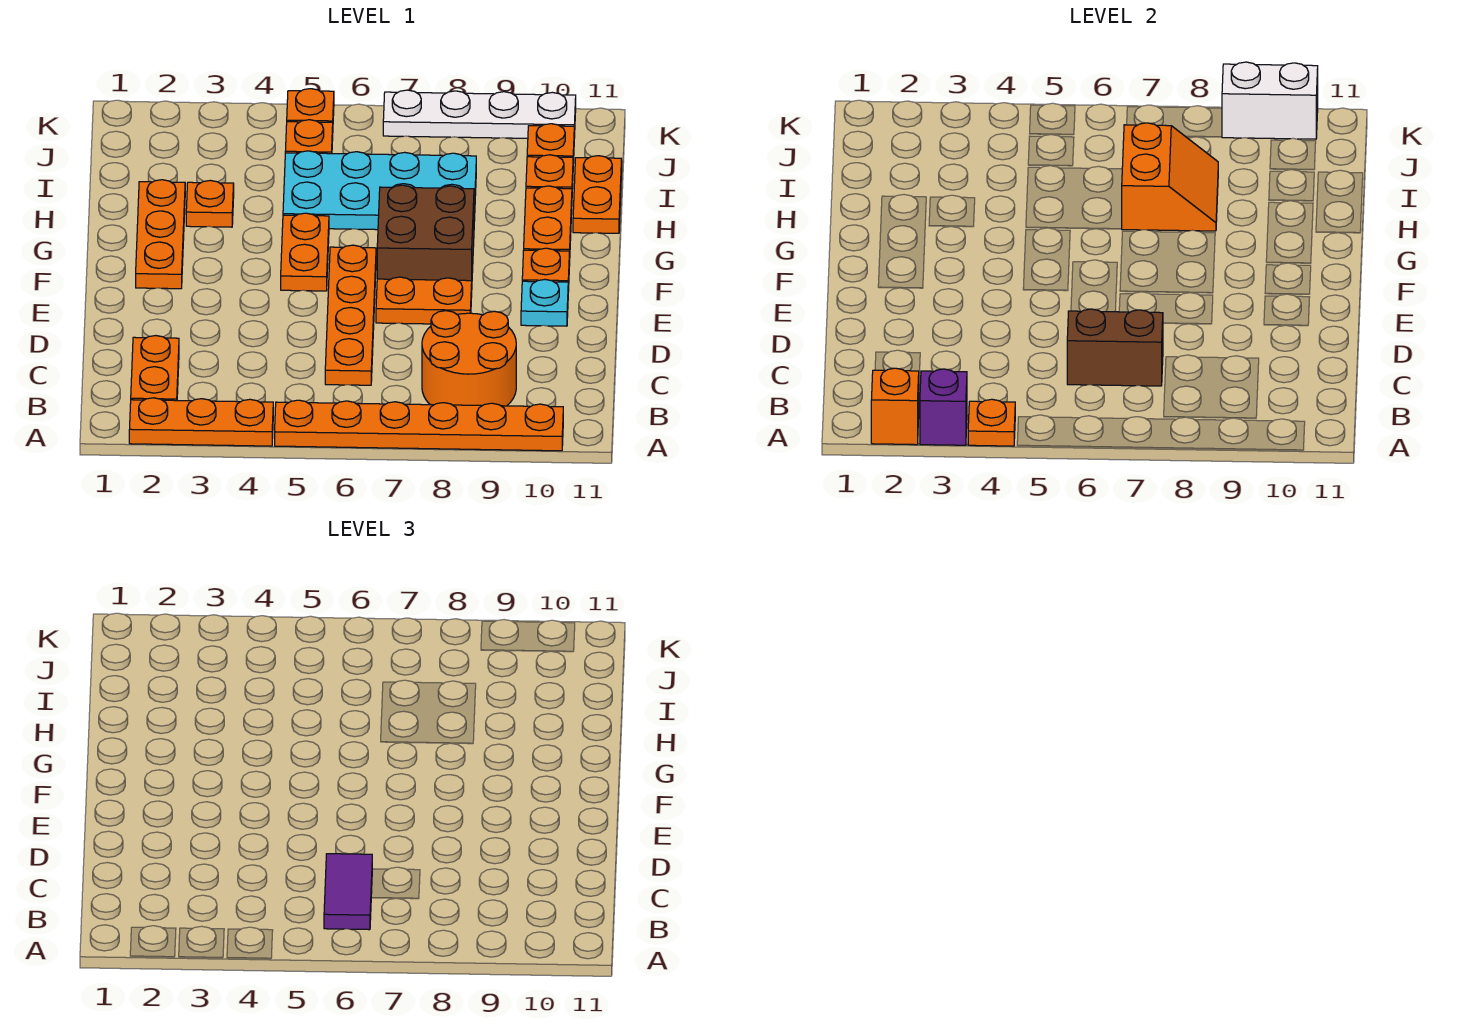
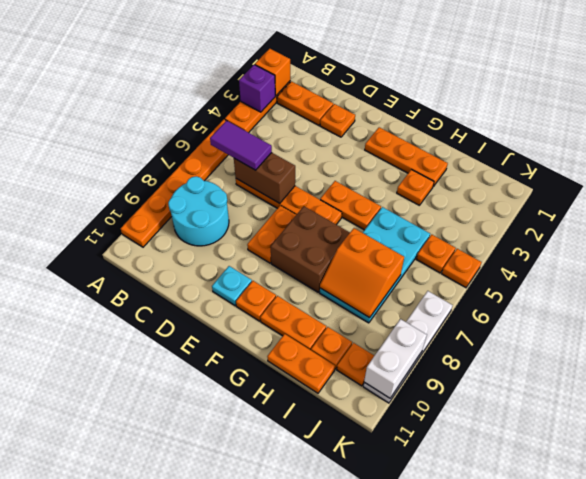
orange plate A4 level 2 -> orange plate D2 level 1
orange round brick B8:C9 level 1 -> cyan round brick B8:C9 level 1
brown brick C6:C7 level 2 -> brown brick C6:D6 level 2

